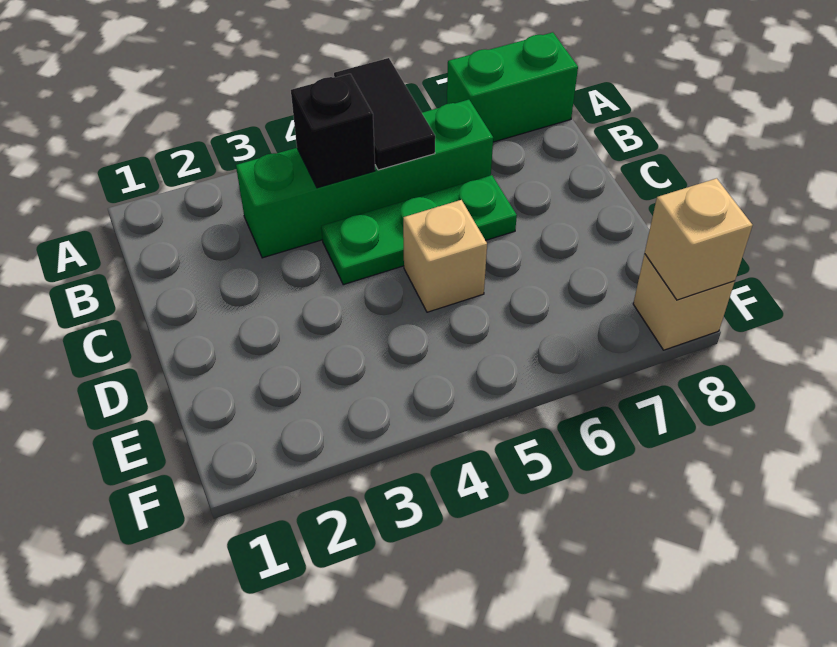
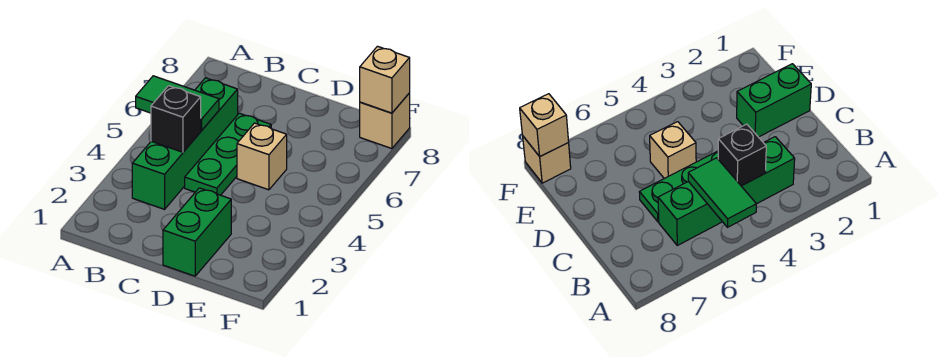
black tile A5:B5 level 2 -> green tile A5:B5 level 2
green brick A7:A8 level 1 -> green brick D1:D2 level 1

